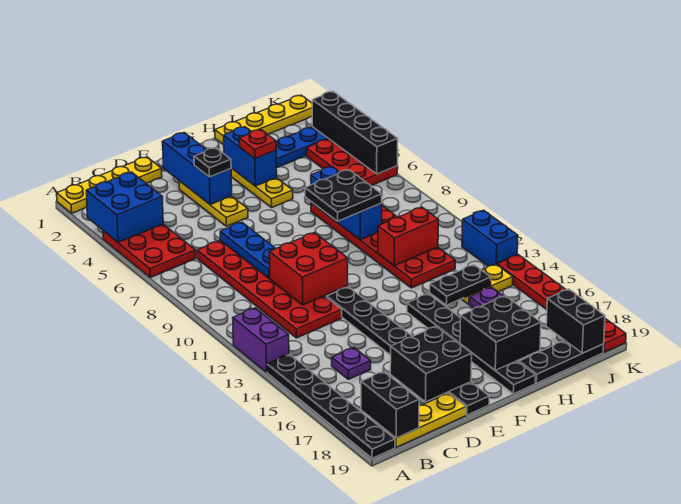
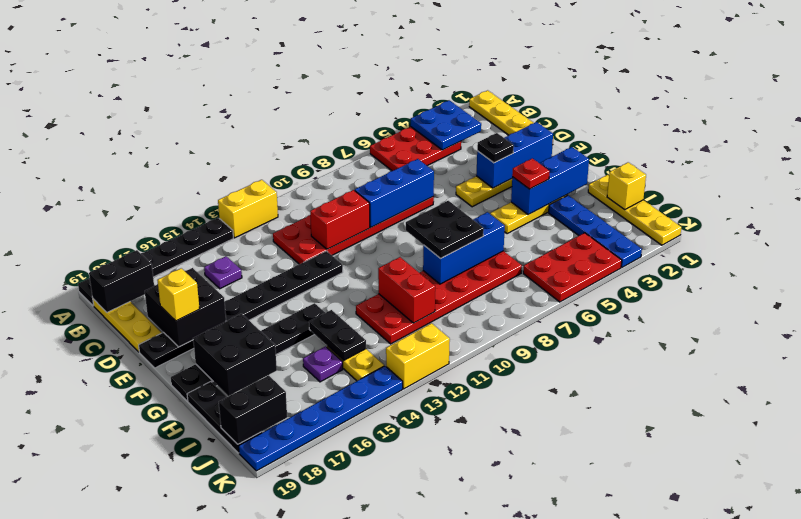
blue brick A3:B4 level 2 -> blue plate A3:B4 level 2
purple brick A12:A13 level 1 -> yellow brick A12:A13 level 1
blue plate D7:D9 level 2 -> blue brick D7:D9 level 2
red brick D10:E11 level 2 -> red brick D10:D11 level 2
none -> yellow brick E18 level 3
blue brick G3:G4 level 2 -> blue brick G2:G4 level 2
none -> yellow brick I1 level 2
black brick K3:K6 level 2 -> none
blue brick K12:K13 level 1 -> yellow brick K12:K13 level 1
red plate K14:K19 level 1 -> blue plate K14:K19 level 1

